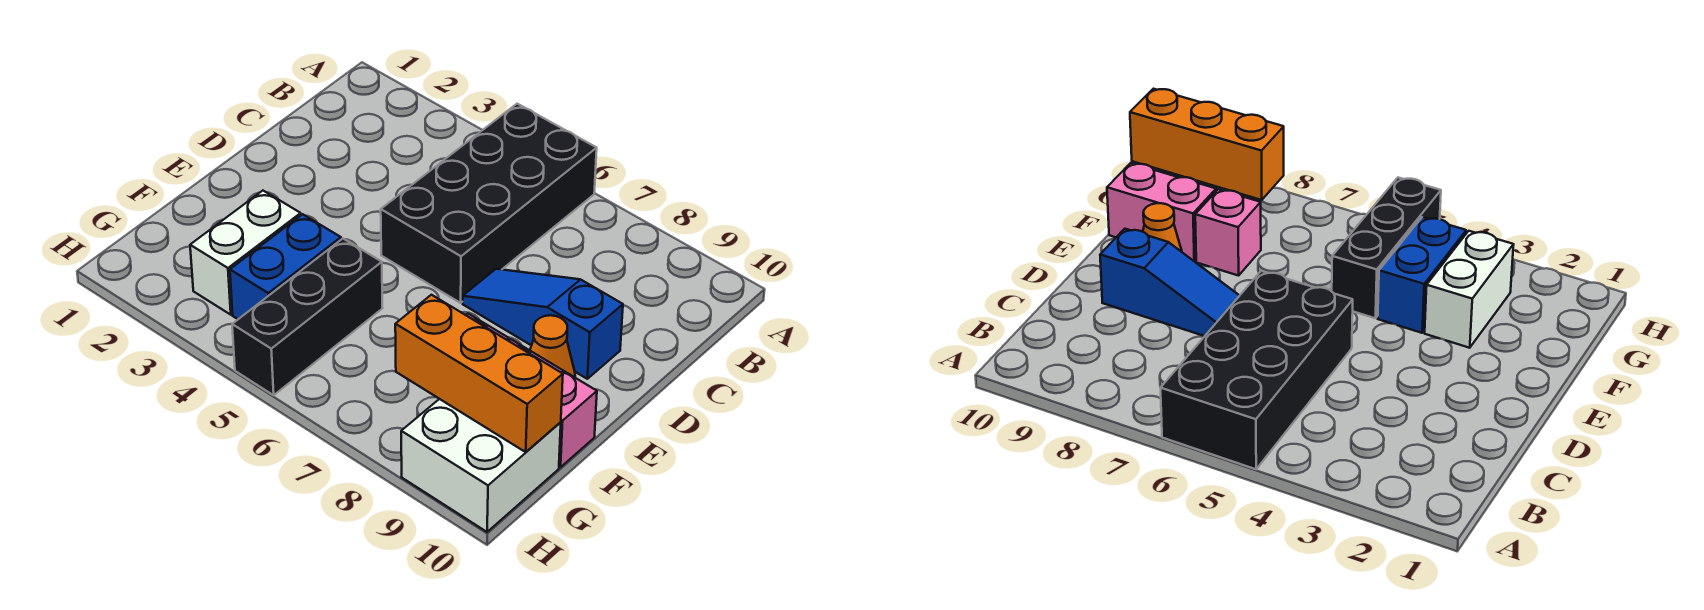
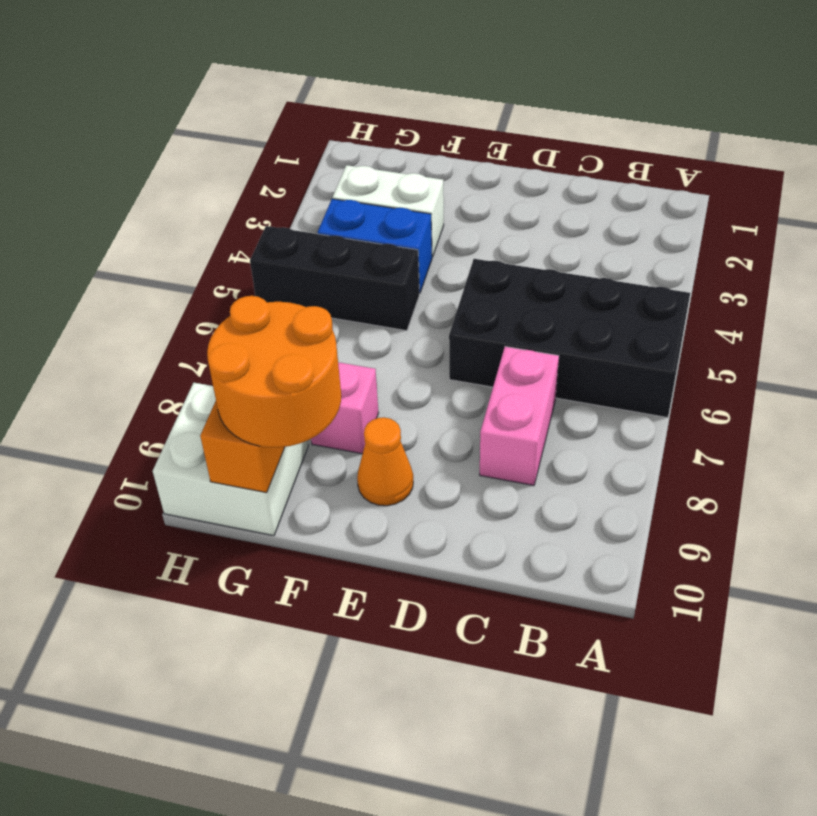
blue slope D7:D9 level 1 top 9 -> none
pink brick F9:F10 level 1 -> pink brick C7:C8 level 1
none -> orange round brick F9:G10 level 3

